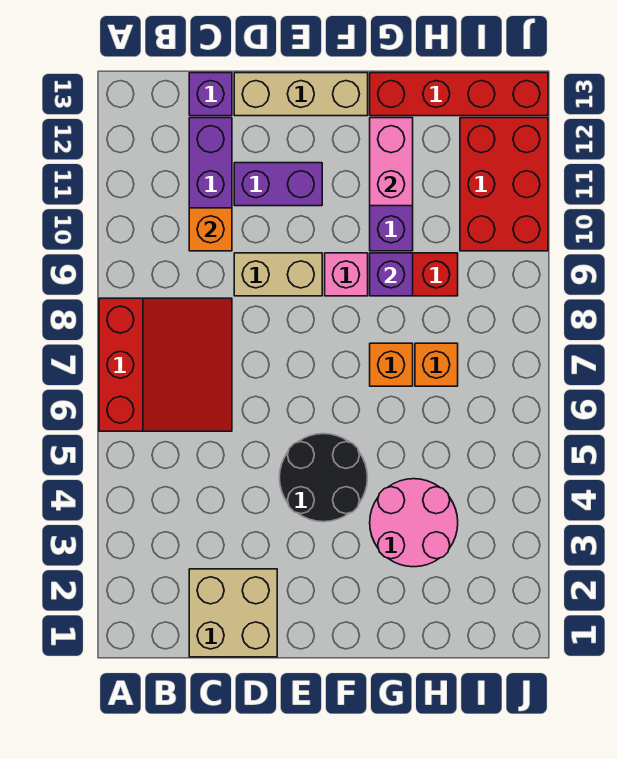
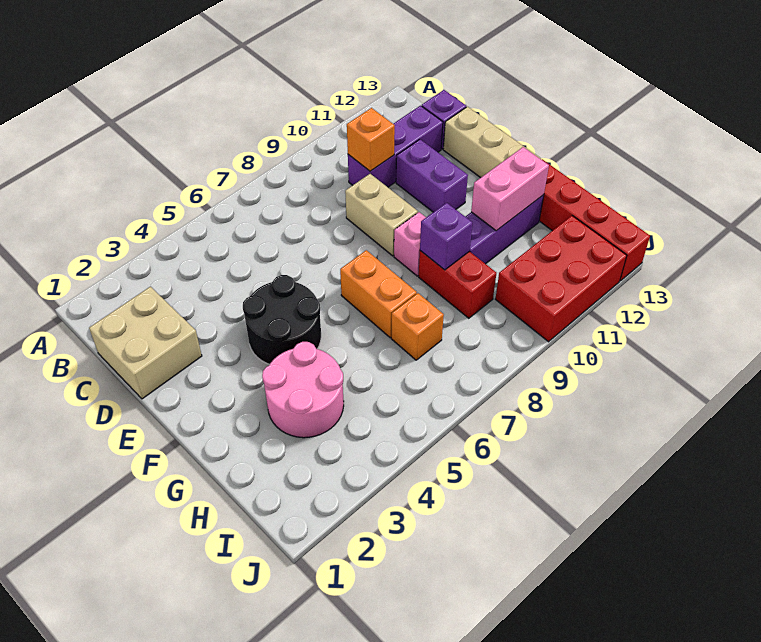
red slope A6:C8 level 1 top A -> none
orange brick G7 level 1 -> orange brick F7:G7 level 1

